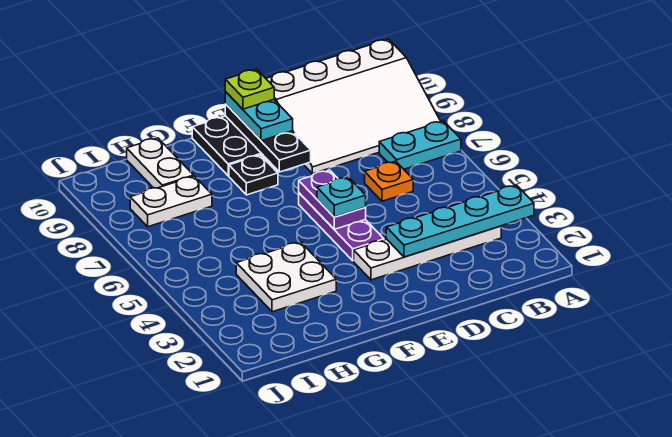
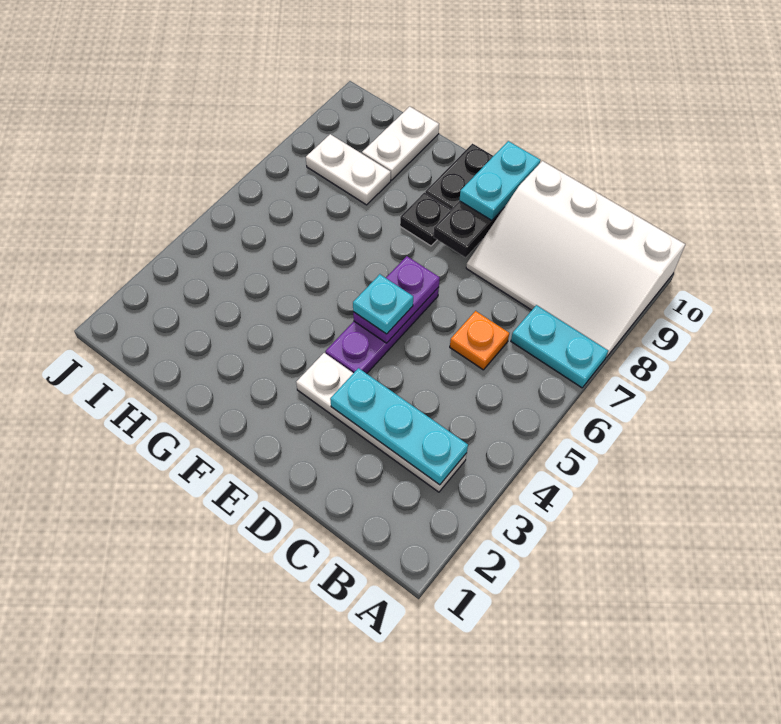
cyan plate A3:D3 level 2 -> cyan plate B3:D3 level 2
lime plate E10 level 4 -> none
white plate G3:H4 level 1 -> none

